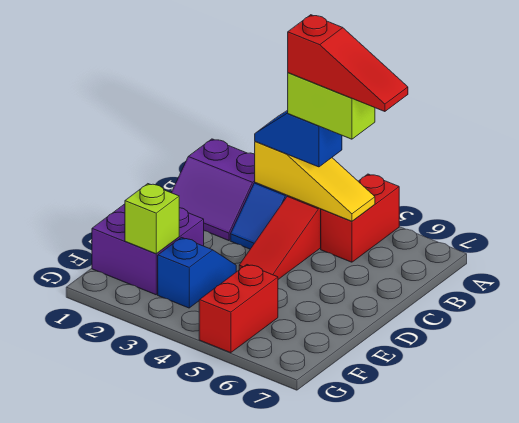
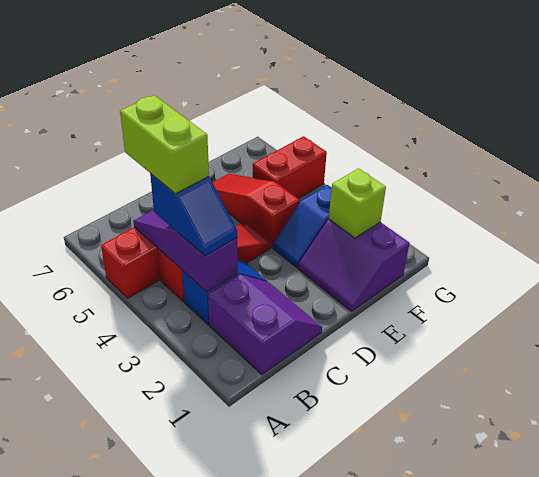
yellow slope B3:B5 level 2 top 3 -> purple slope B3:B5 level 2 top 3
red slope B4:B6 level 5 top 4 -> red slope E4:E6 level 1 top 4
purple brick E1:F2 level 1 -> purple slope E1:F2 level 1 top F

